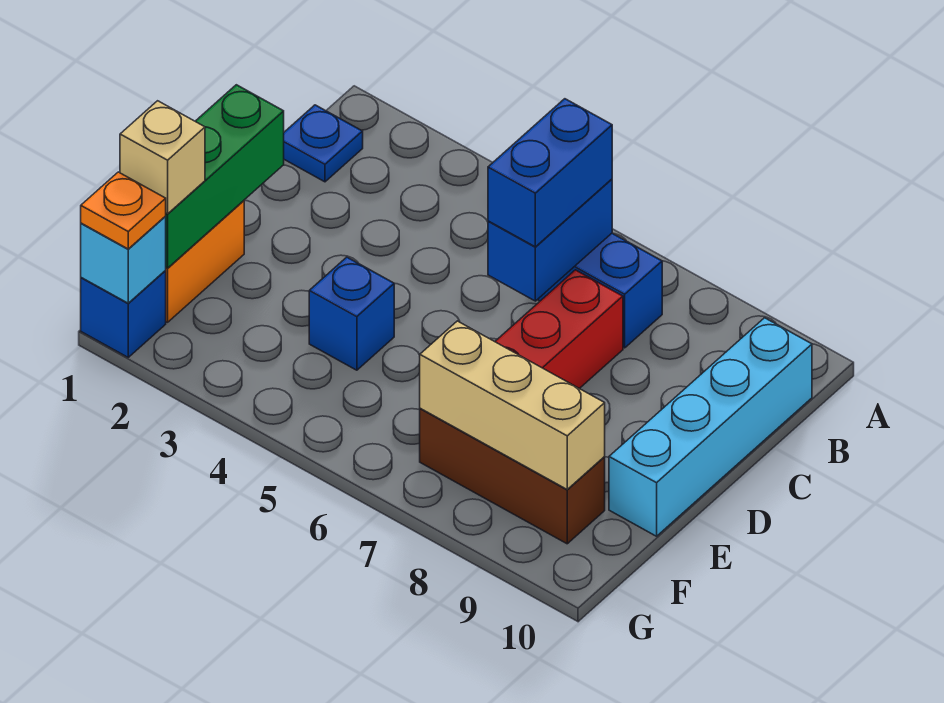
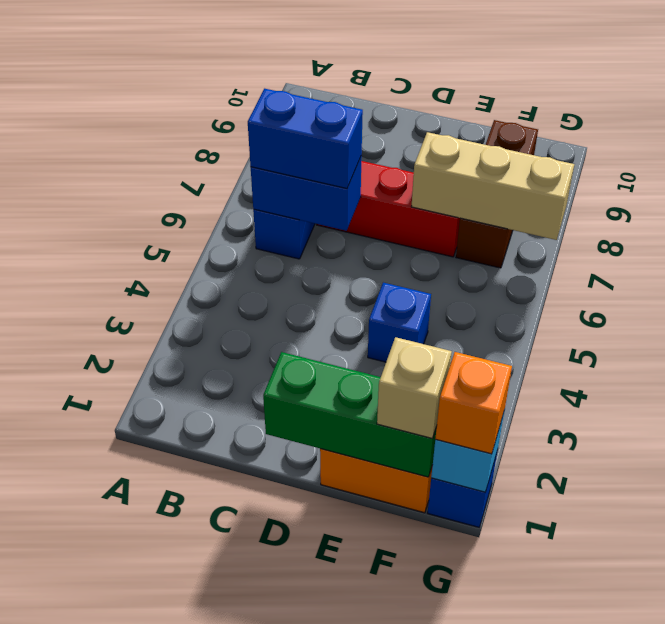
blue plate B1 level 1 -> none
cyan brick B10:E10 level 1 -> none
tan brick F7:F9 level 2 -> tan brick E7:G7 level 2
orange plate G1 level 3 -> orange brick G1 level 3

